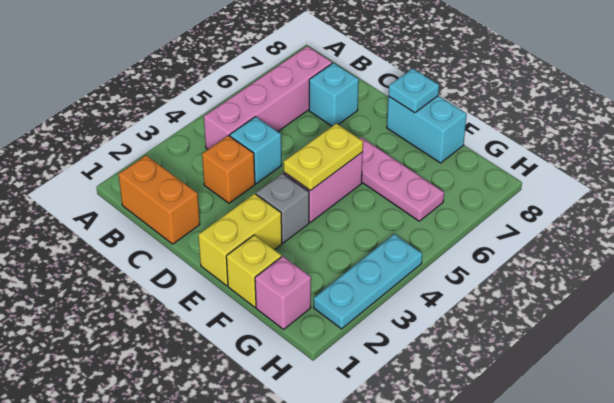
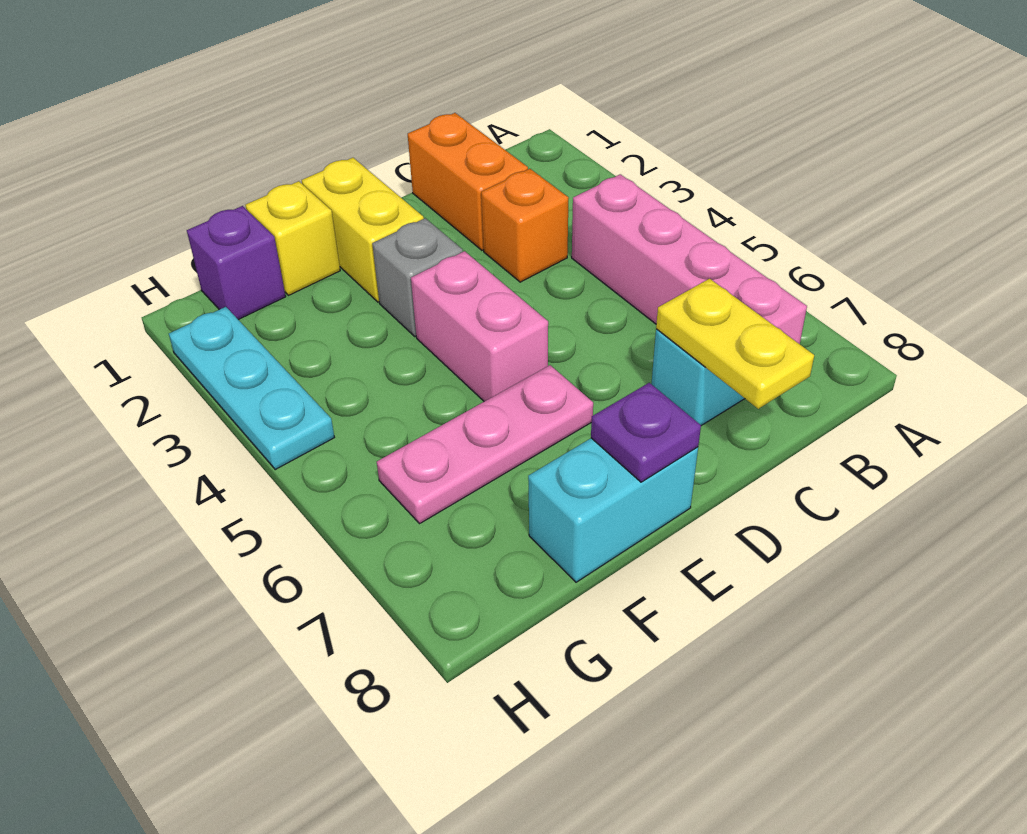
orange brick B1:C1 level 1 -> orange brick C1:C2 level 1
cyan brick C4 level 1 -> none
yellow plate E4:E5 level 2 -> yellow plate C7:C8 level 2
cyan plate E8 level 2 -> purple plate E8 level 2
pink brick G1 level 1 -> purple brick G1 level 1

